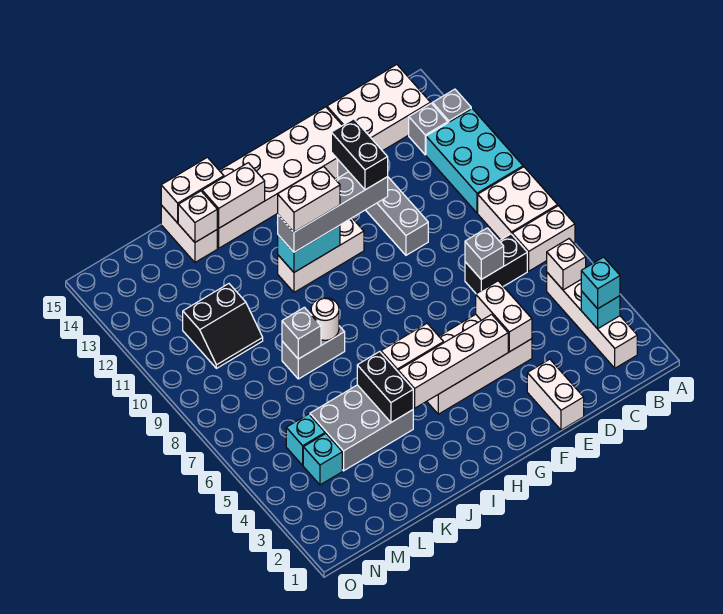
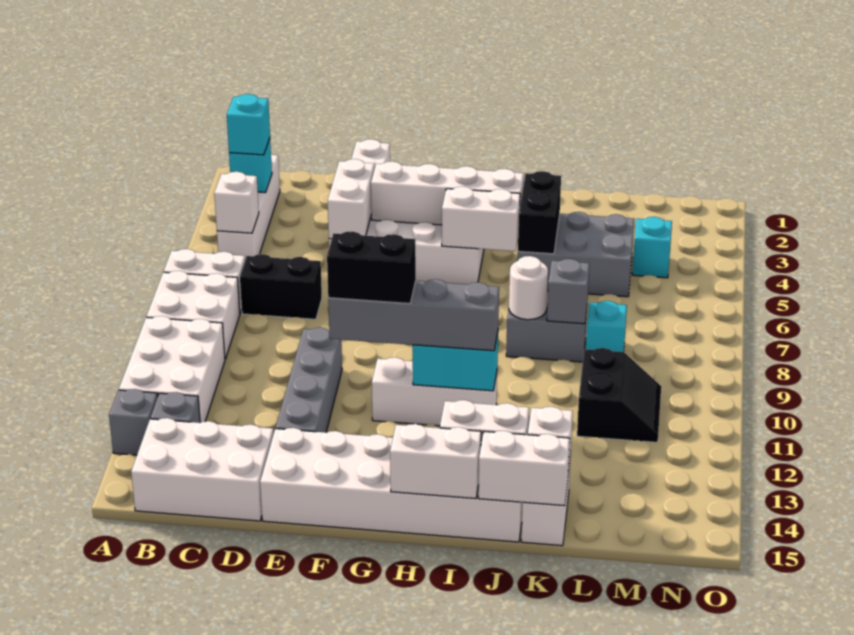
cyan brick A10:B12 level 1 -> white brick A10:B12 level 1
grey brick D7 level 2 -> none
black brick F11:F12 level 4 -> black brick F11:G11 level 4
white brick H11:I11 level 4 -> white brick H15:I15 level 2
black slope L10:M11 level 1 top 11 -> black slope L10:M11 level 1 top L
cyan brick M5 level 1 -> cyan brick L8 level 1

